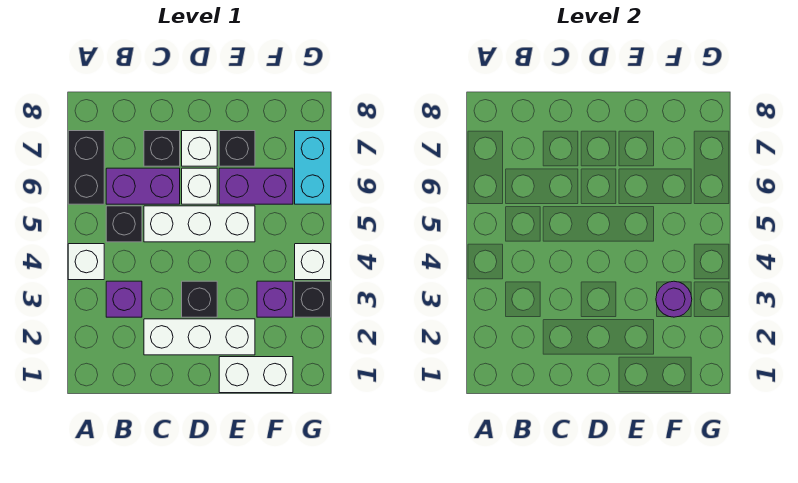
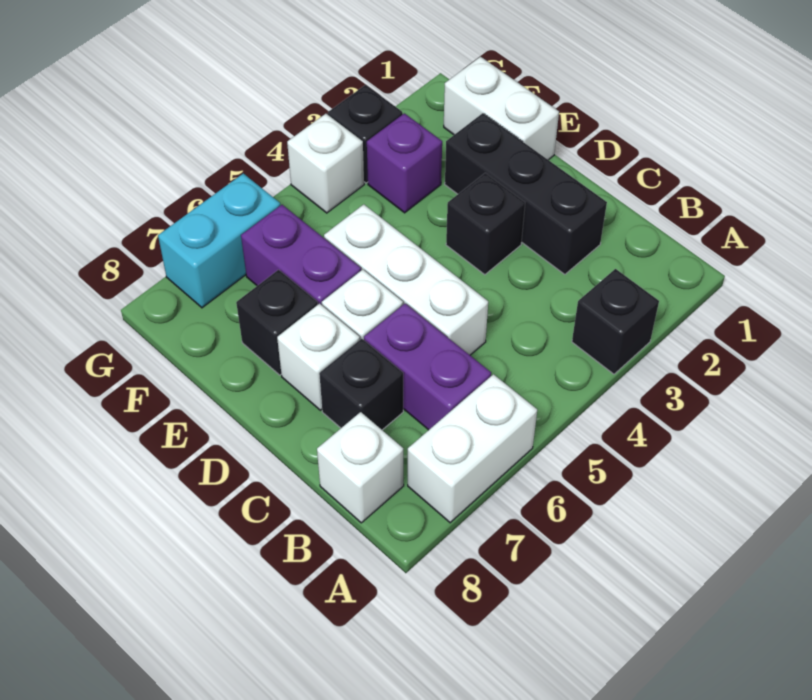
white brick A4 level 1 -> white brick B8 level 1
black brick A6:A7 level 1 -> white brick A6:A7 level 1
purple brick B3 level 1 -> none
black brick B5 level 1 -> black brick A3 level 1
white brick C2:E2 level 1 -> black brick C2:E2 level 1
purple round brick F3 level 2 -> none

